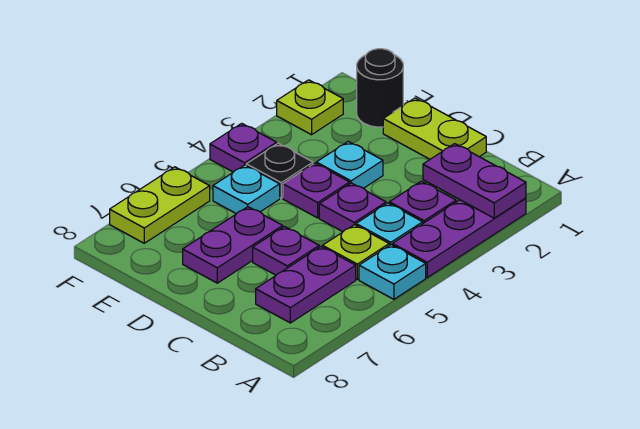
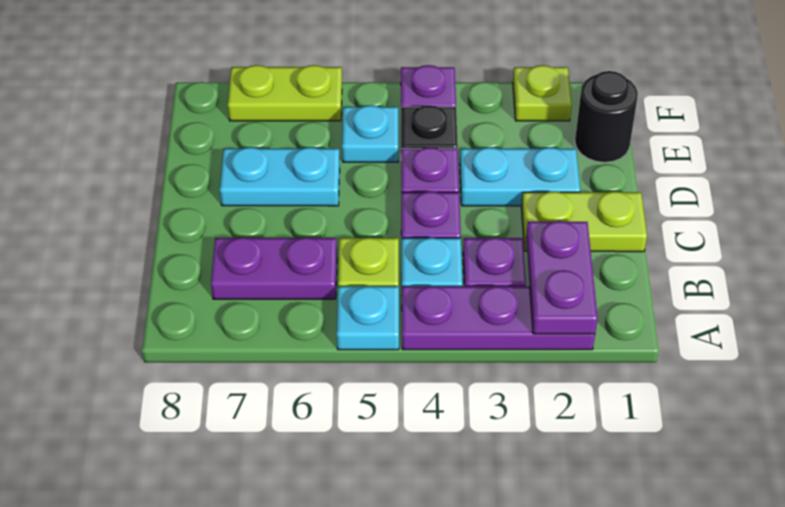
lime plate C1:D1 level 1 -> lime plate C1:C2 level 1
purple plate C6 level 1 -> none
cyan plate D3 level 1 -> cyan plate D2:D3 level 1
purple plate D6:D7 level 1 -> cyan plate D6:D7 level 1

